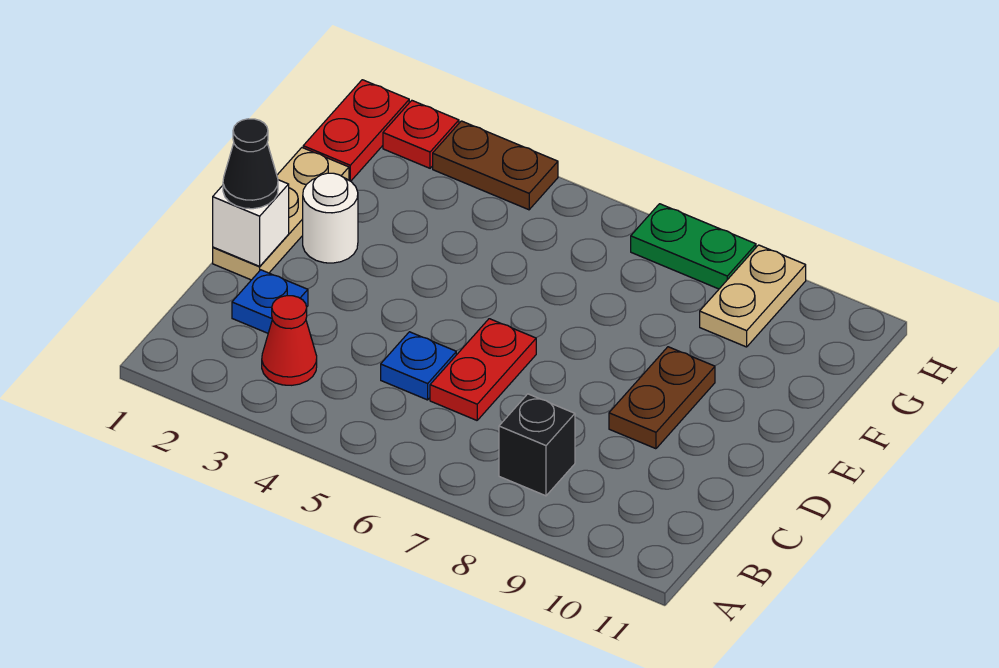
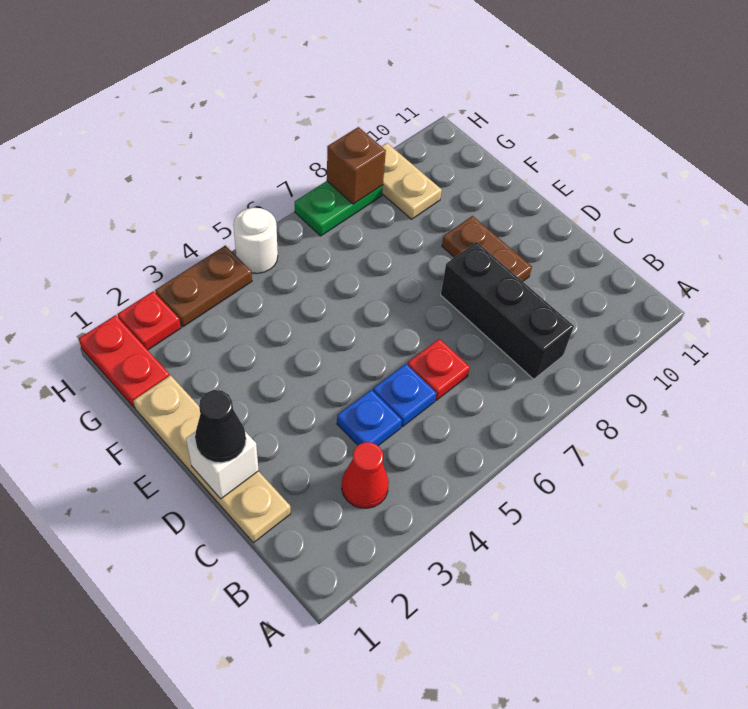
black brick B8 level 1 -> black brick B8:D8 level 1
blue plate C2 level 1 -> blue plate C4 level 1
red plate C6:D6 level 1 -> red plate C6 level 1
tan plate D1:F1 level 1 -> tan plate C1:F1 level 1
white round brick E2 level 1 -> white round brick H5 level 1
none -> brown brick H8 level 2

